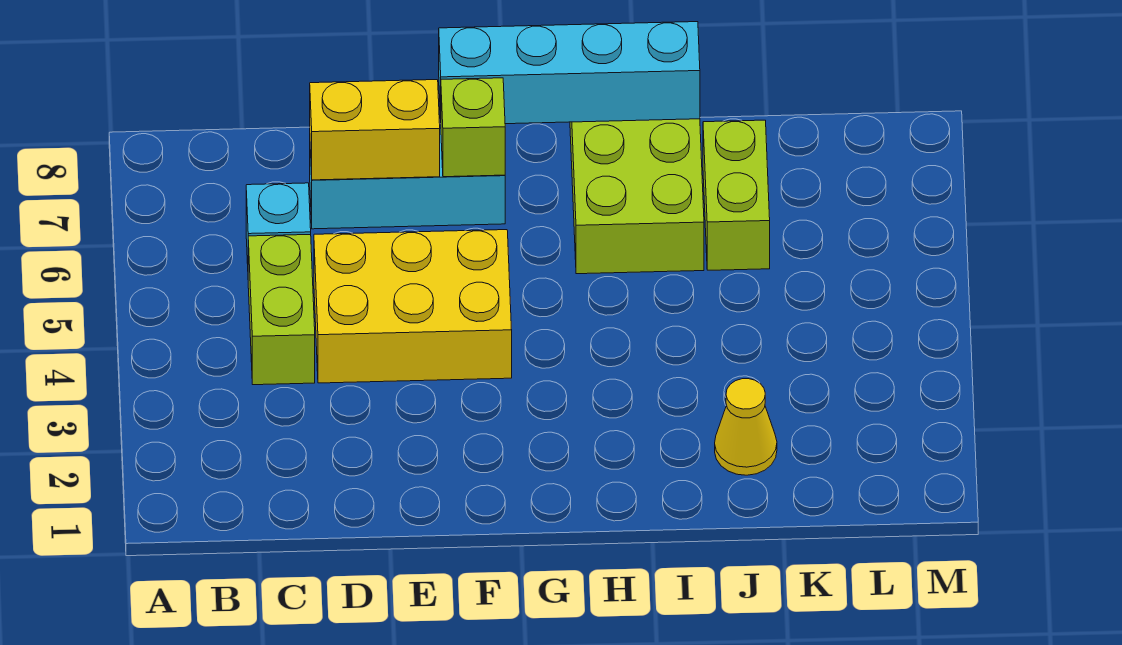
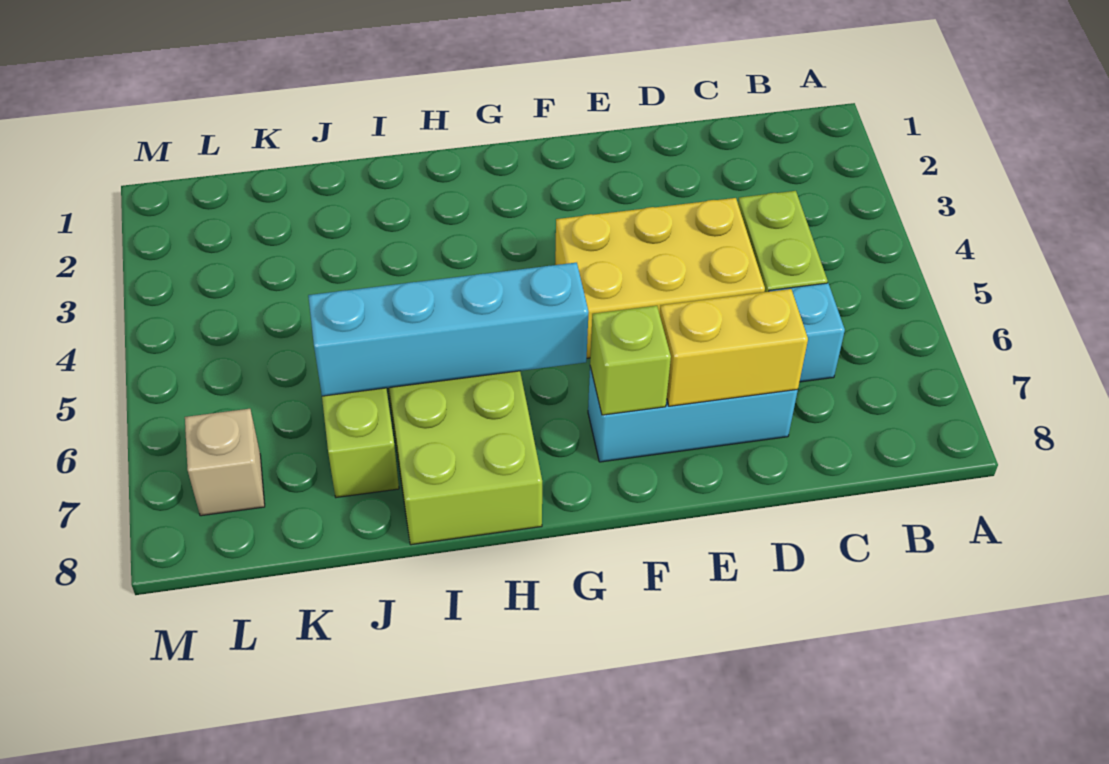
cyan brick F8:I8 level 2 -> cyan brick G6:J6 level 2
yellow cone J2 level 1 -> none
none -> tan brick L7 level 1

